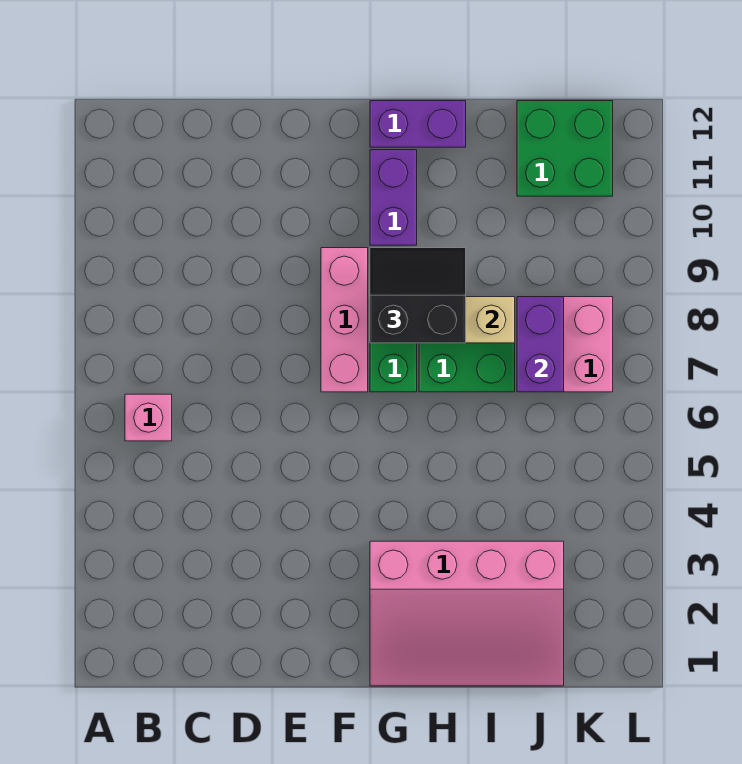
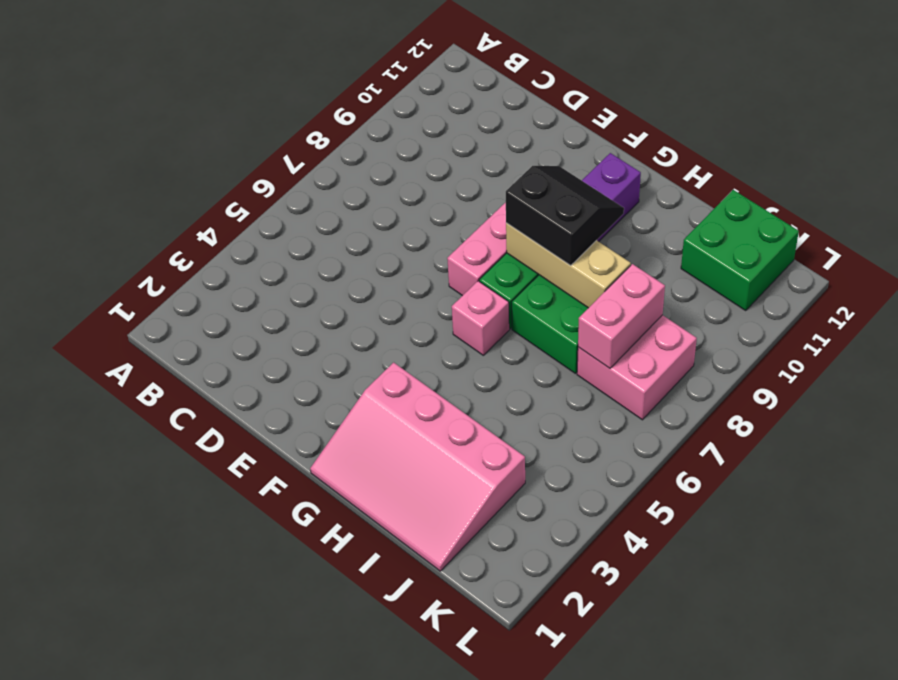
pink brick B6 level 1 -> pink brick G6 level 1
purple brick G12:H12 level 1 -> none
purple brick J7:J8 level 2 -> pink brick J7:J8 level 2

